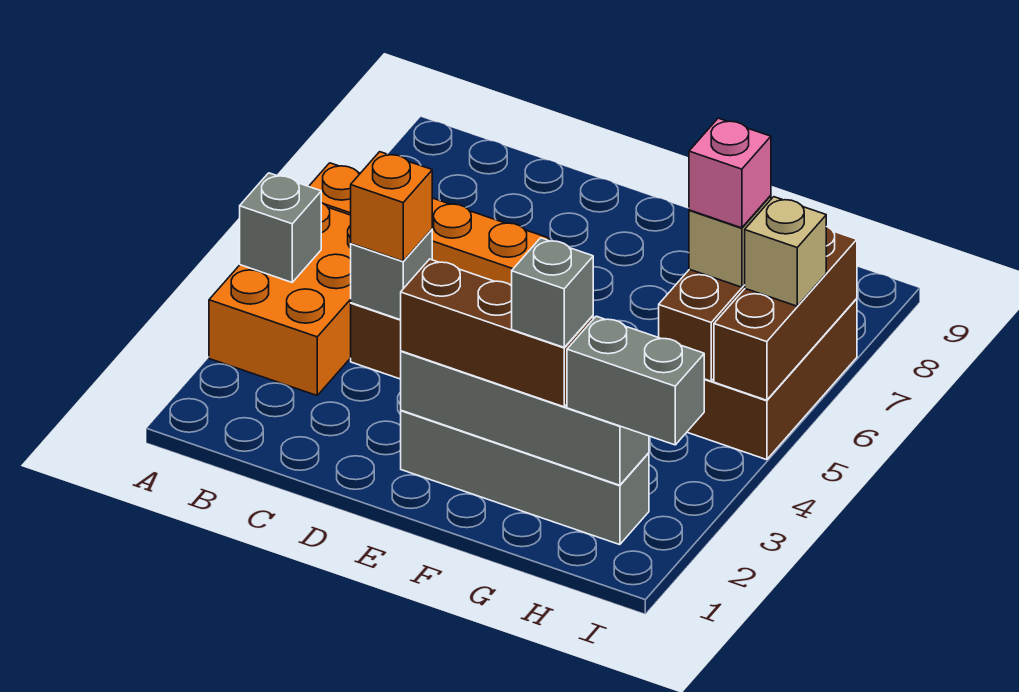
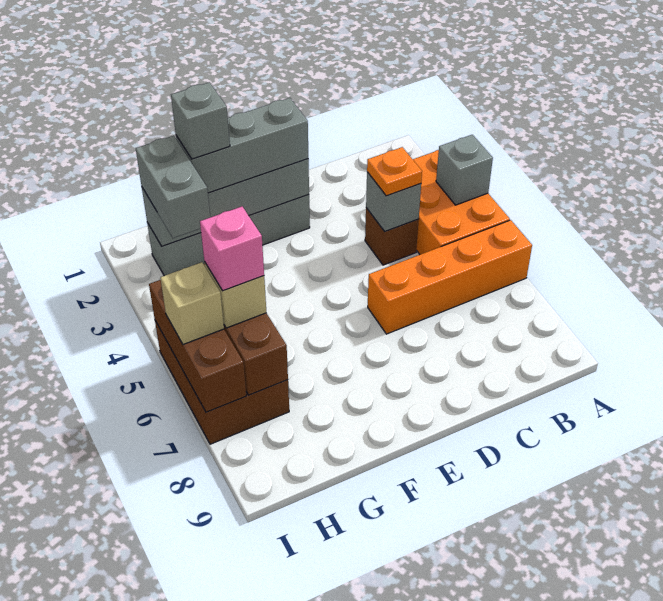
orange brick C4 level 3 -> orange plate C4 level 3
brown brick E2:G2 level 3 -> grey brick E2:G2 level 3
grey brick H2:I2 level 3 -> grey brick H2:H3 level 3

